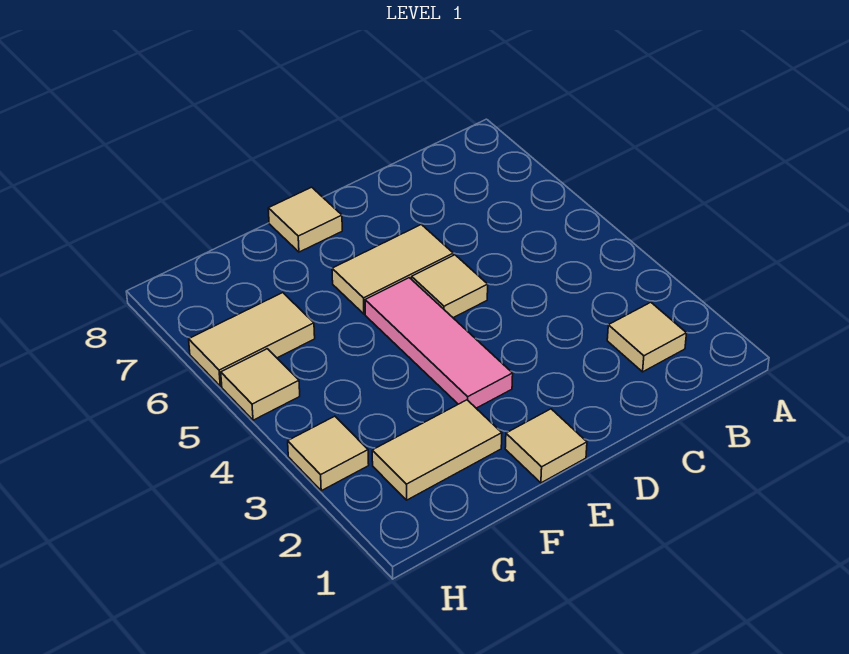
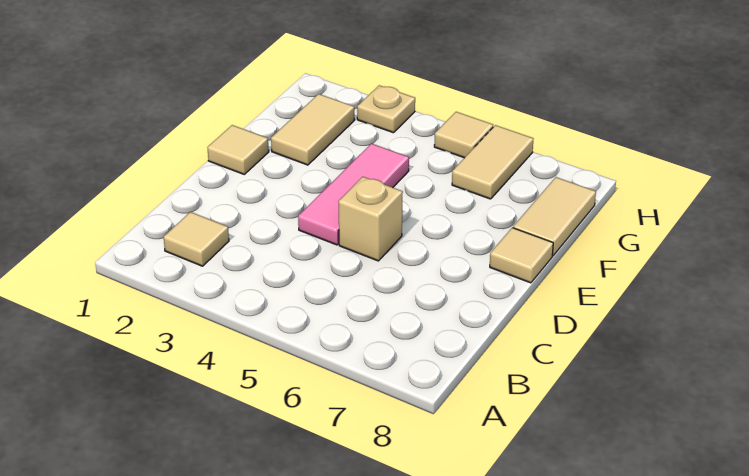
tan tile D5 level 1 -> tan brick D5 level 1
tan tile D6:E6 level 1 -> tan tile F8:G8 level 1
pink tile E3:E5 level 1 -> pink tile D4:F4 level 1
tan tile H3 level 1 -> tan plate H3 level 1

